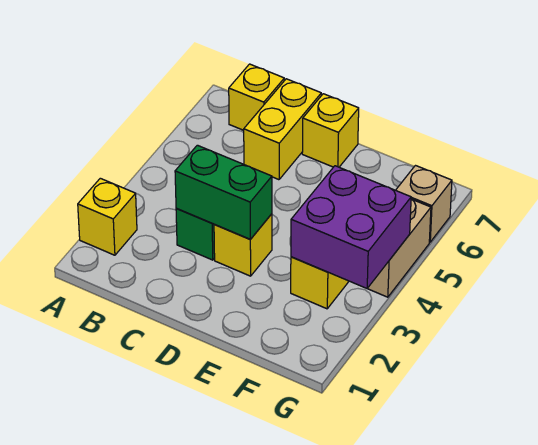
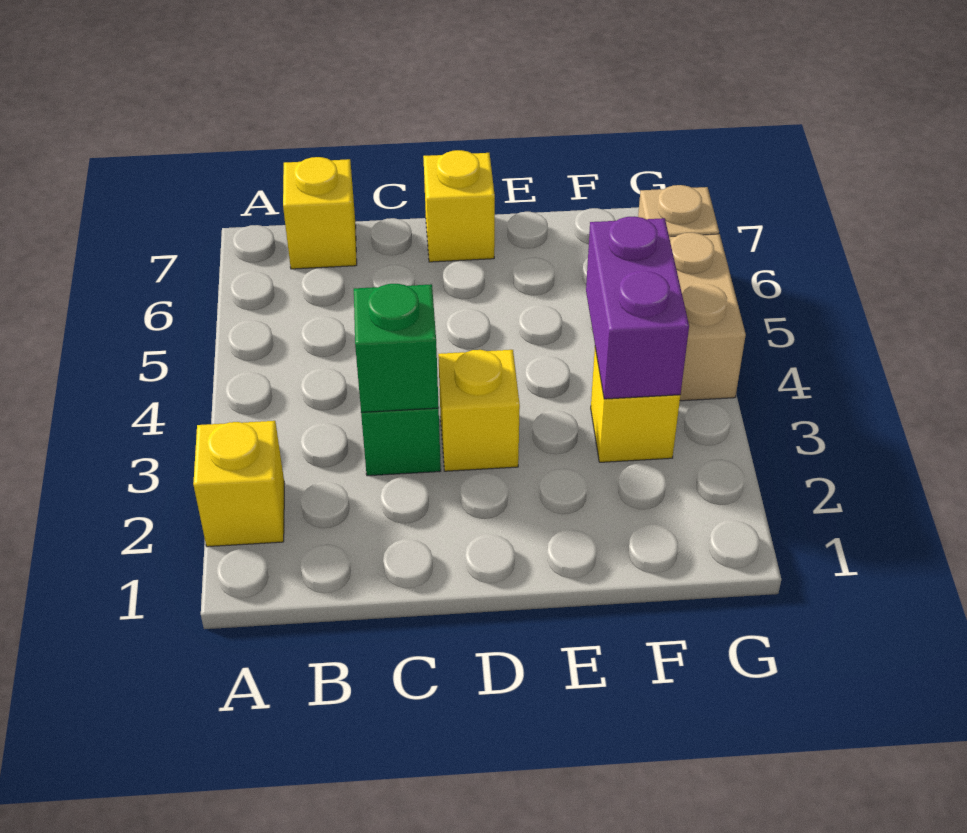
green brick C3:D3 level 2 -> green brick C3 level 2
yellow brick C6:C7 level 1 -> none
purple brick F3:G4 level 2 -> purple brick F3:F4 level 2

